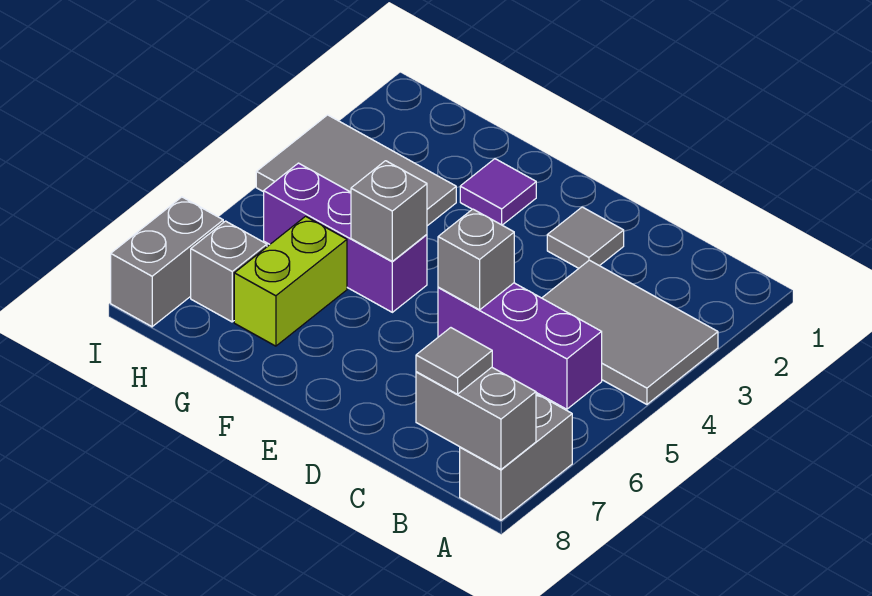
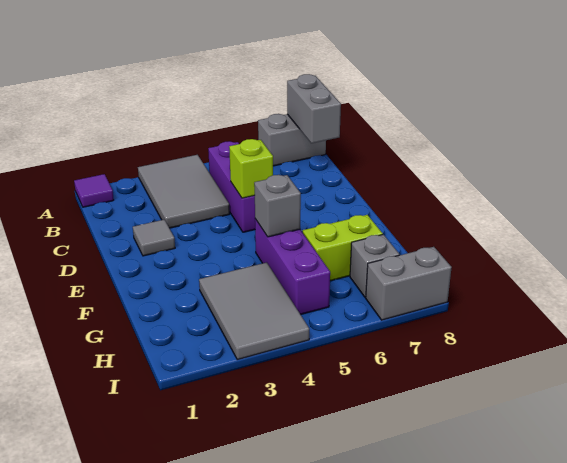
grey tile B8 level 3 -> none
grey brick D5 level 2 -> lime brick D5 level 2
purple tile F2 level 1 -> purple tile A1 level 1

